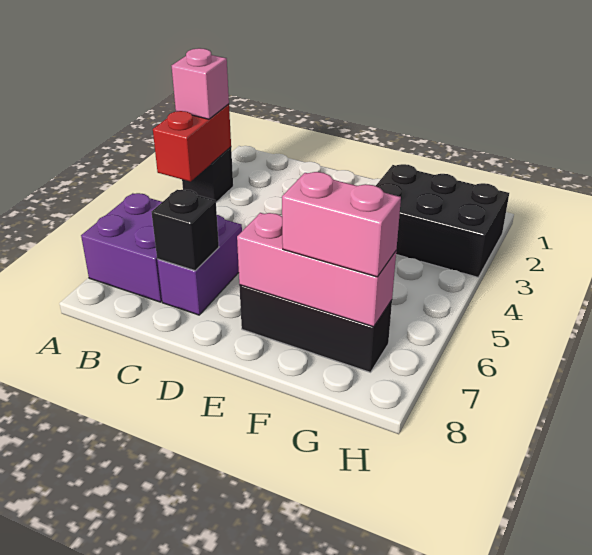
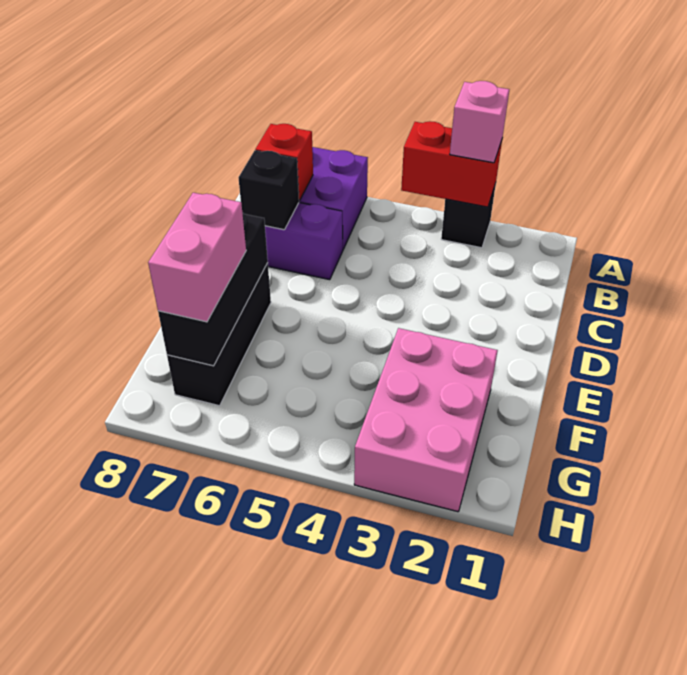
none -> red brick B7 level 2
pink brick E7:G7 level 2 -> black brick E7:G7 level 2
black brick F2:H3 level 1 -> pink brick F2:H3 level 1

